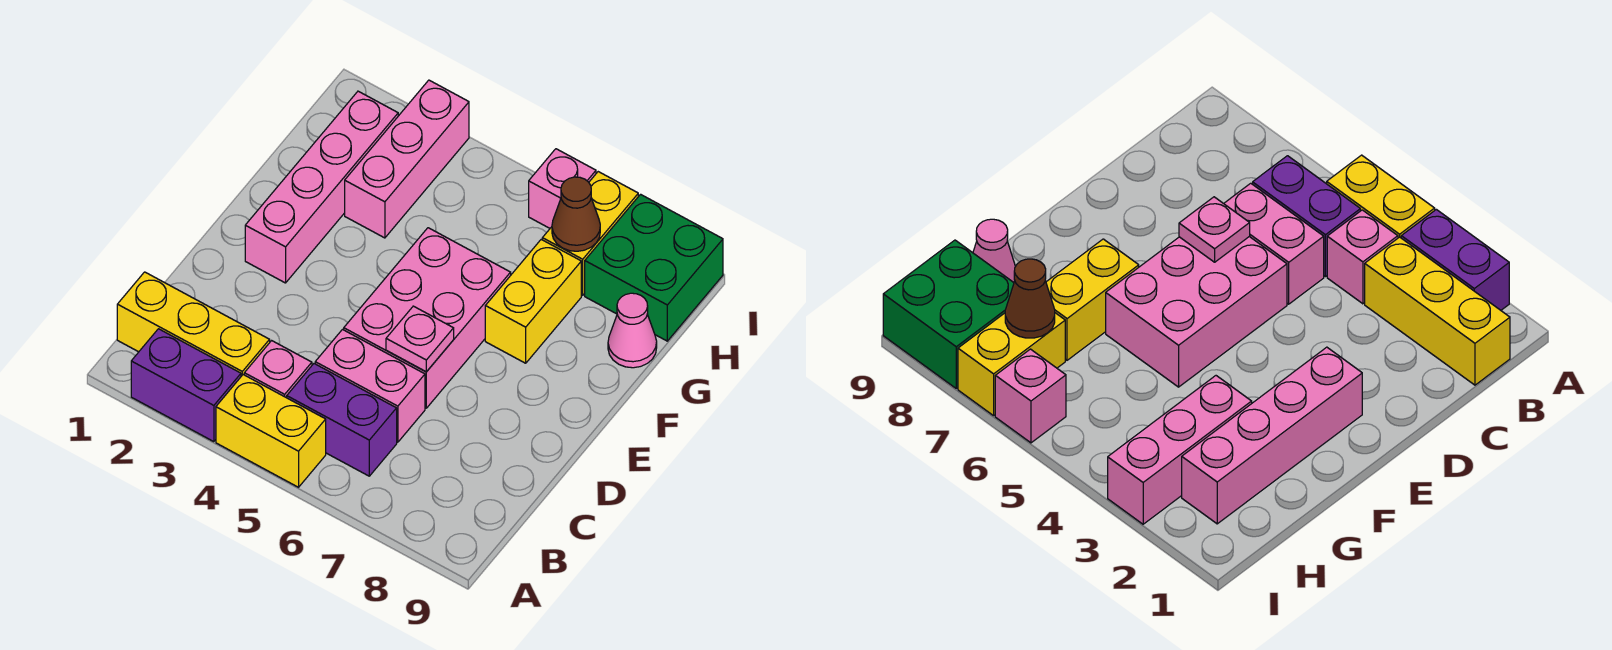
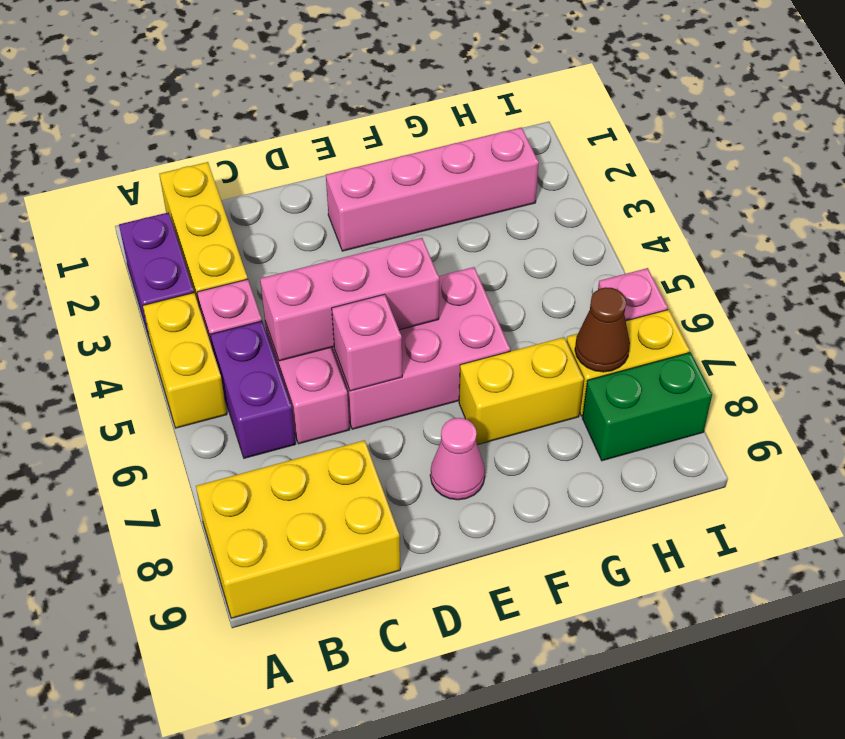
none -> yellow brick A8:C9 level 1
pink plate D6 level 2 -> pink brick D6 level 2
pink brick G3:I3 level 1 -> pink brick C5:E5 level 2
pink cone G9 level 1 -> pink cone E8 level 1
green brick H8:I9 level 1 -> green brick H8:I8 level 1

